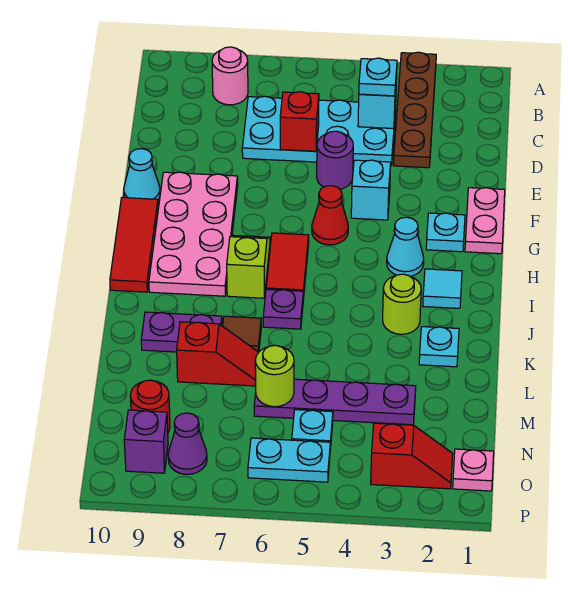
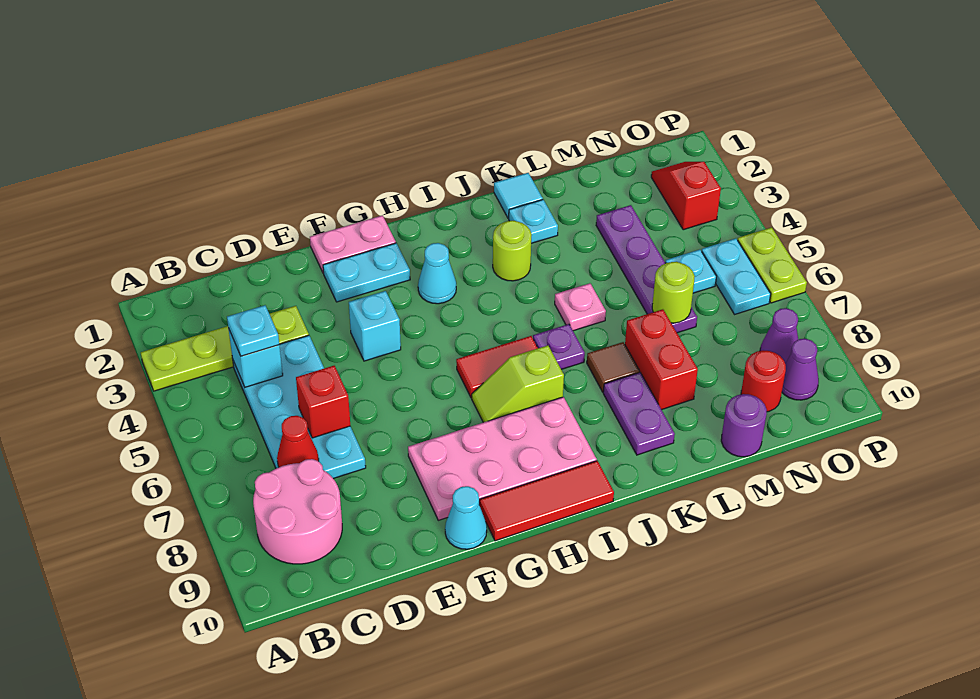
brown plate A3:D3 level 1 -> lime plate A3:D3 level 1
pink round brick B8 level 1 -> pink round brick B8:C9 level 1
purple round brick E5 level 1 -> purple round brick M10 level 1
cyan plate G2 level 1 -> cyan plate F2:G2 level 1
red cone G5 level 1 -> red cone C7 level 2
cyan tile I2 level 1 -> cyan tile K1 level 1
red slope L7:L8 level 1 top 8 -> red brick L7:L8 level 1
pink plate O1 level 1 -> pink plate K5 level 1
purple brick O9 level 1 -> purple cone O9 level 1
none -> lime plate P5:P6 level 1

